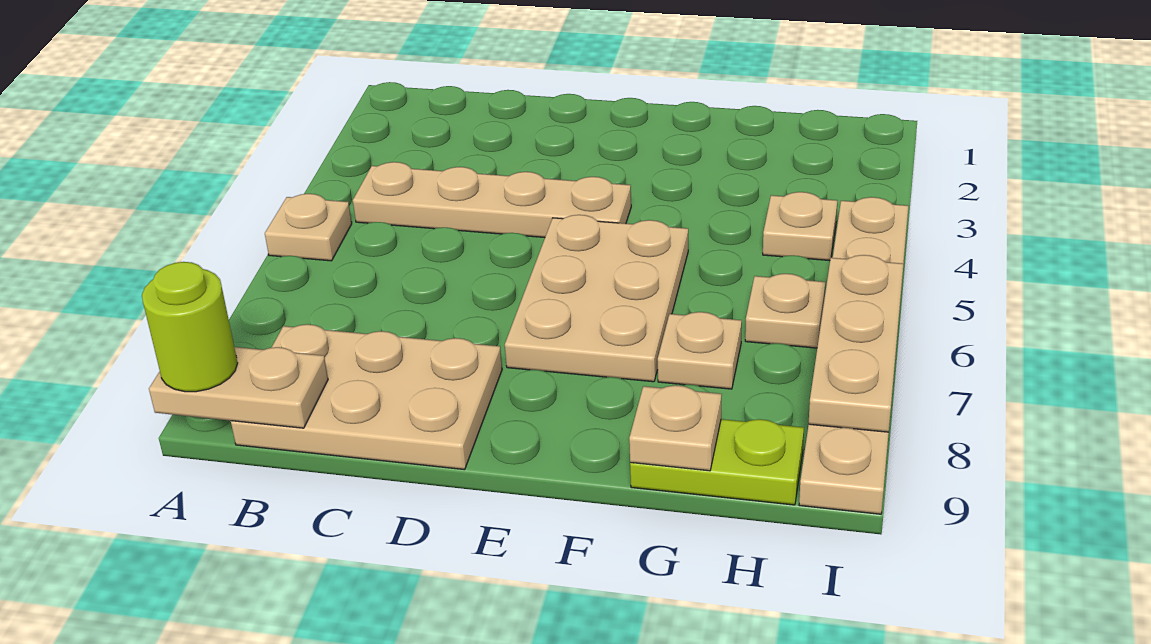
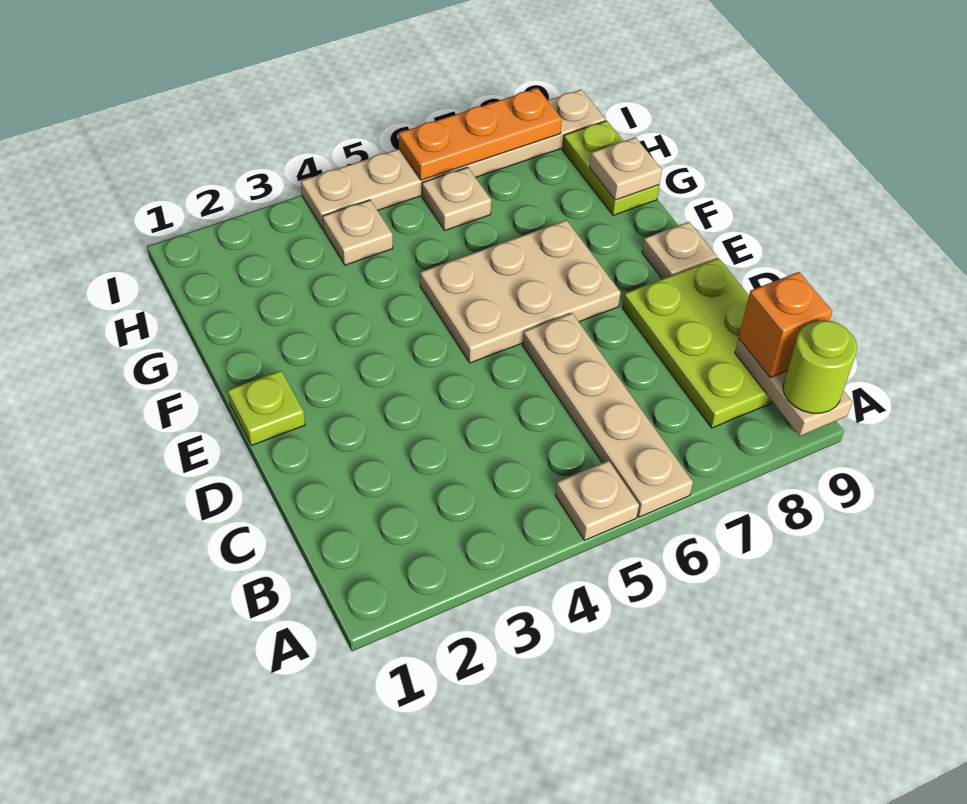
tan plate B4:E4 level 1 -> tan plate A6:D6 level 1
tan plate B8:D9 level 1 -> lime plate B8:D9 level 1
none -> orange brick B9 level 3
none -> lime plate E1 level 1
tan plate G7 level 1 -> tan plate E9 level 1
tan plate I6:I8 level 2 -> orange plate I6:I8 level 2

